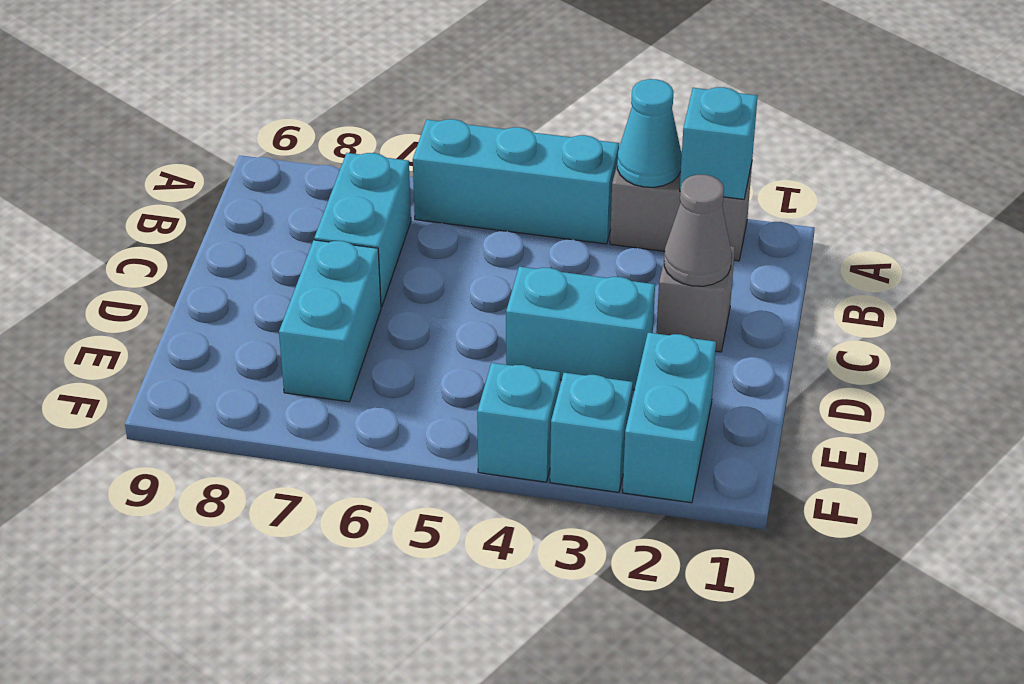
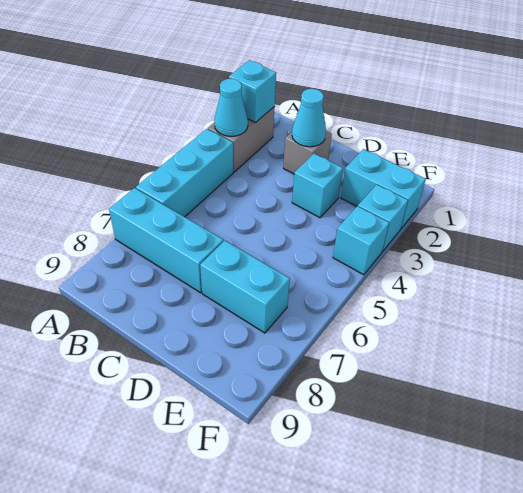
cyan brick B7:C7 level 1 -> cyan brick A7:C7 level 1
grey cone C2 level 2 -> cyan cone C2 level 2
cyan brick D3:D4 level 1 -> cyan brick D3 level 1

